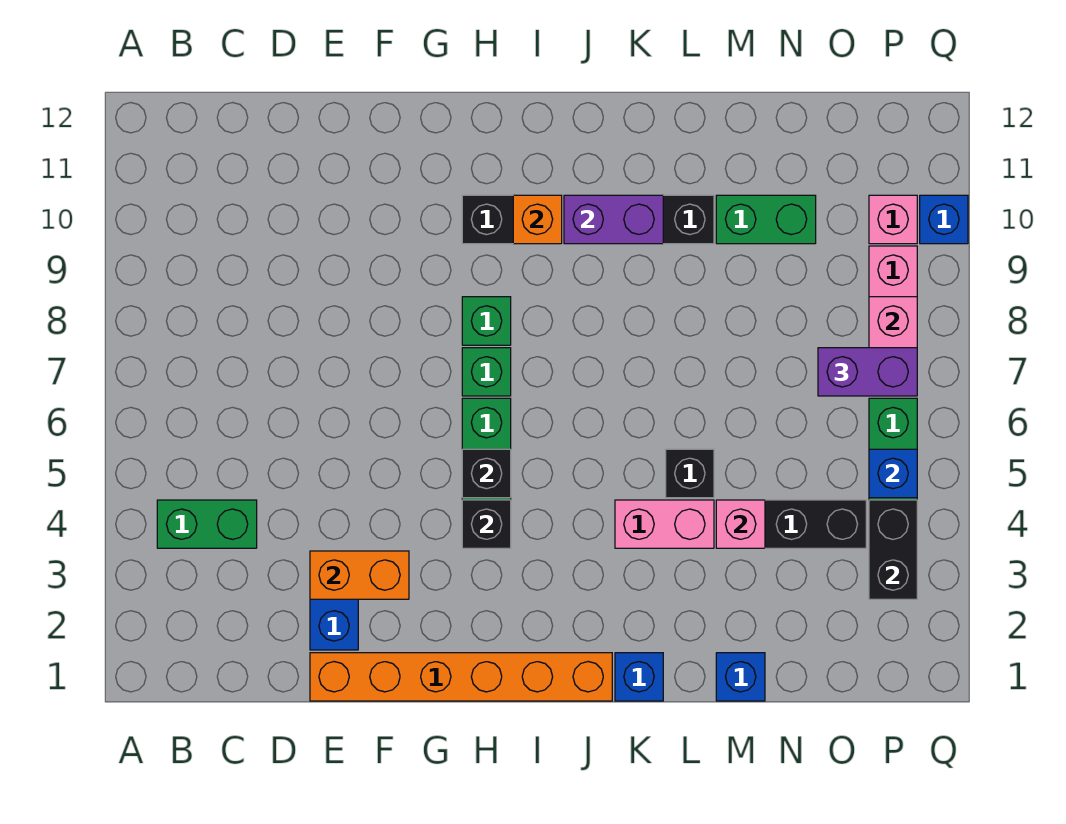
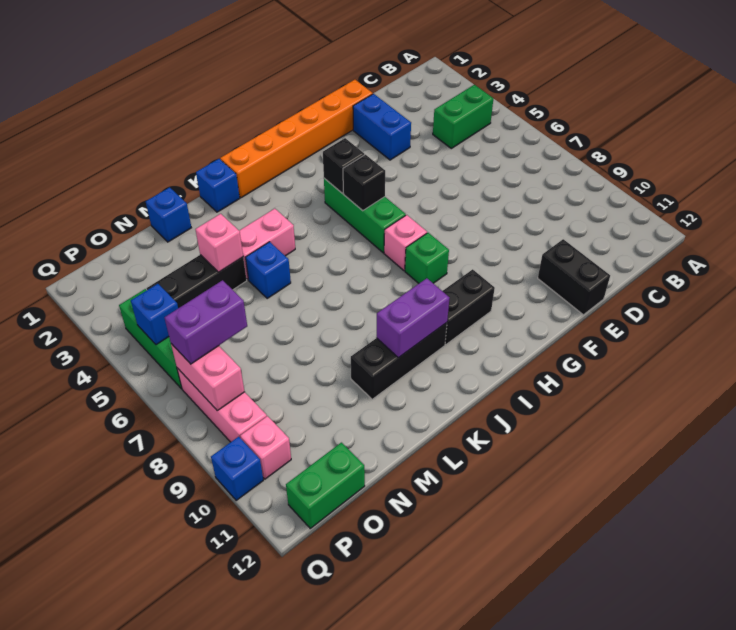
orange brick E3:F3 level 2 -> none
green brick H7 level 1 -> pink brick H7 level 1
orange brick I10 level 2 -> none
black brick L5 level 1 -> blue brick L5 level 1
green brick M10:N10 level 1 -> green brick O12:P12 level 1
black brick P3:P4 level 2 -> black brick E11:E12 level 1

